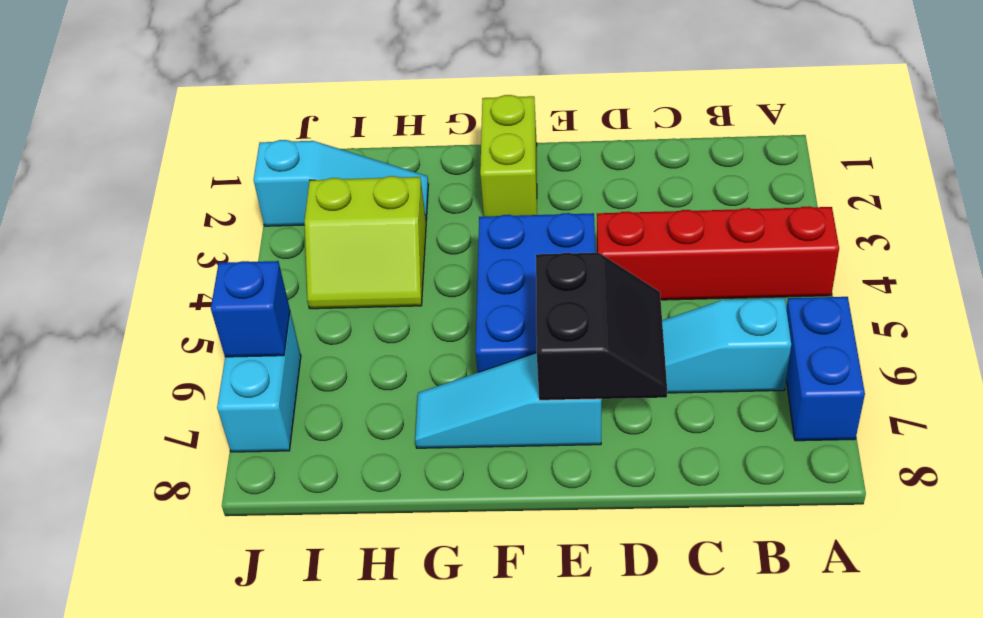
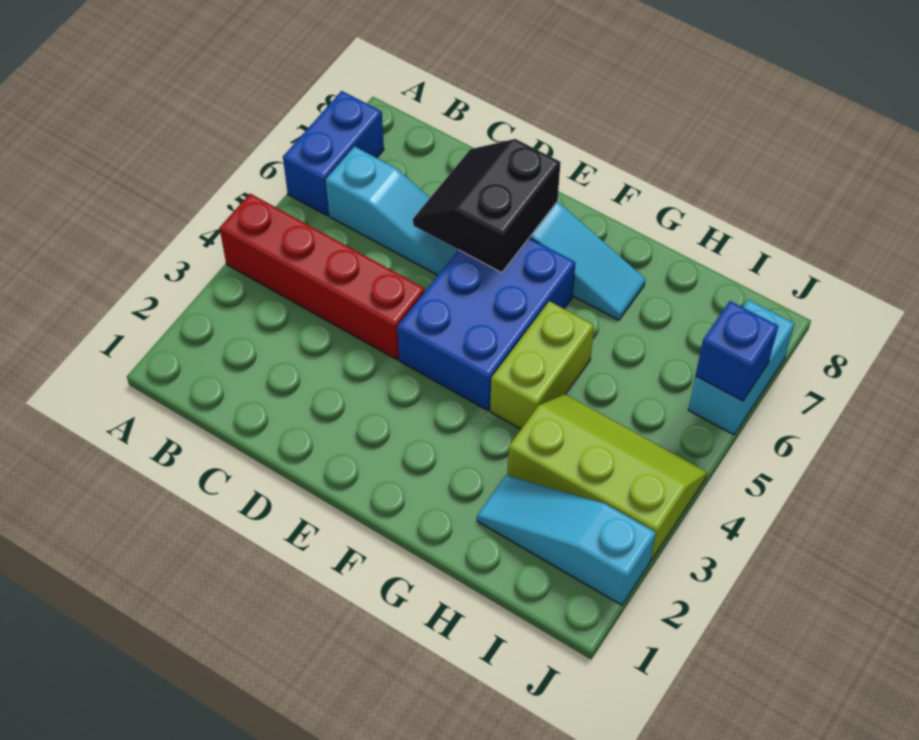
lime brick F1:F2 level 1 -> lime brick G4:G5 level 1
lime slope H3:I4 level 1 top 3 -> lime slope H3:J4 level 1 top 3

